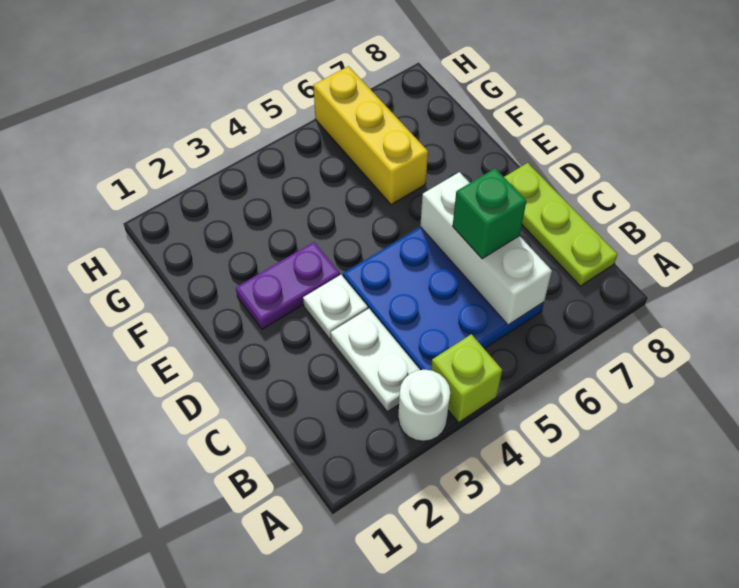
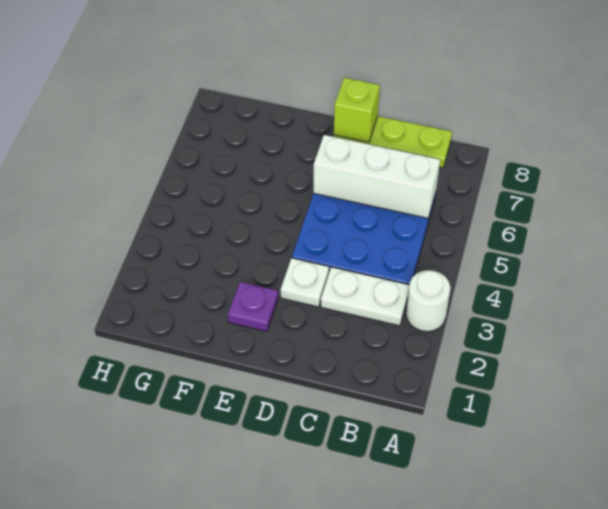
lime brick A4 level 1 -> lime brick D8 level 2
green brick C6 level 3 -> none
purple plate E2:E3 level 1 -> purple plate E2 level 1
yellow brick F6:H6 level 1 -> none

